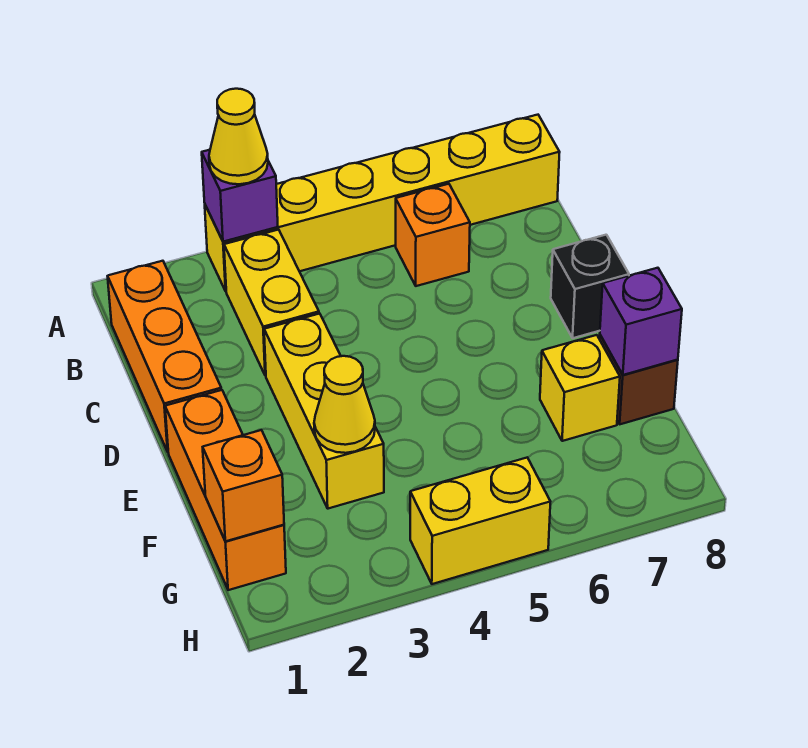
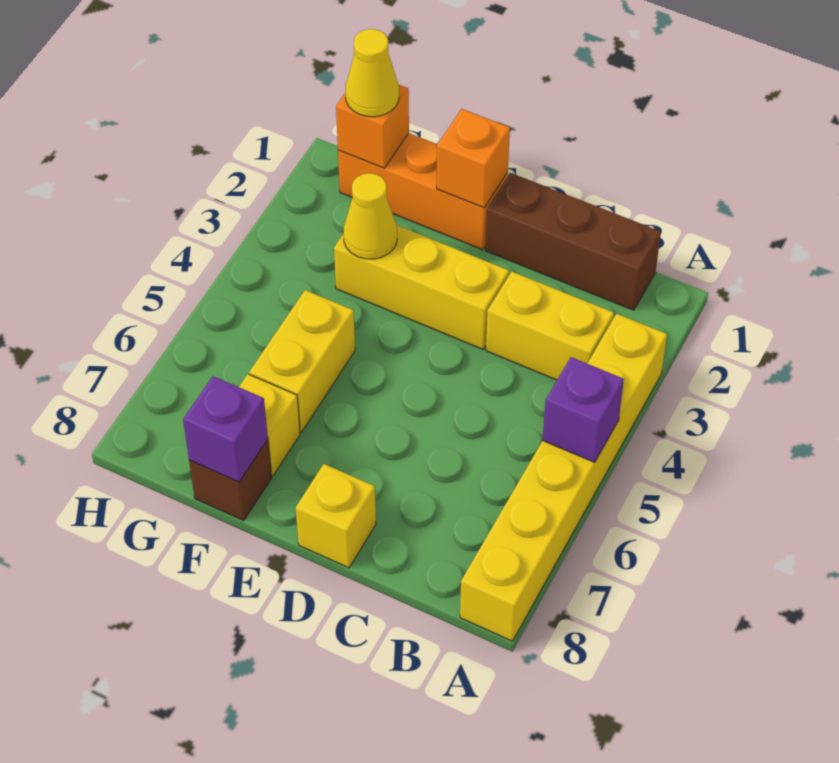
purple brick A3 level 2 -> purple brick A5 level 2
yellow cone A3 level 3 -> yellow cone G1 level 3
orange brick B1:D1 level 1 -> brown brick B1:D1 level 1
orange brick B6 level 1 -> orange brick E1 level 2
black brick D8 level 1 -> yellow brick D8 level 1
yellow brick H4:H5 level 1 -> yellow brick F5:F6 level 1

